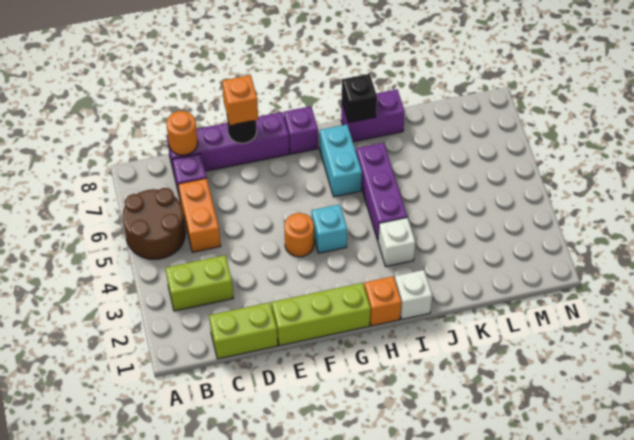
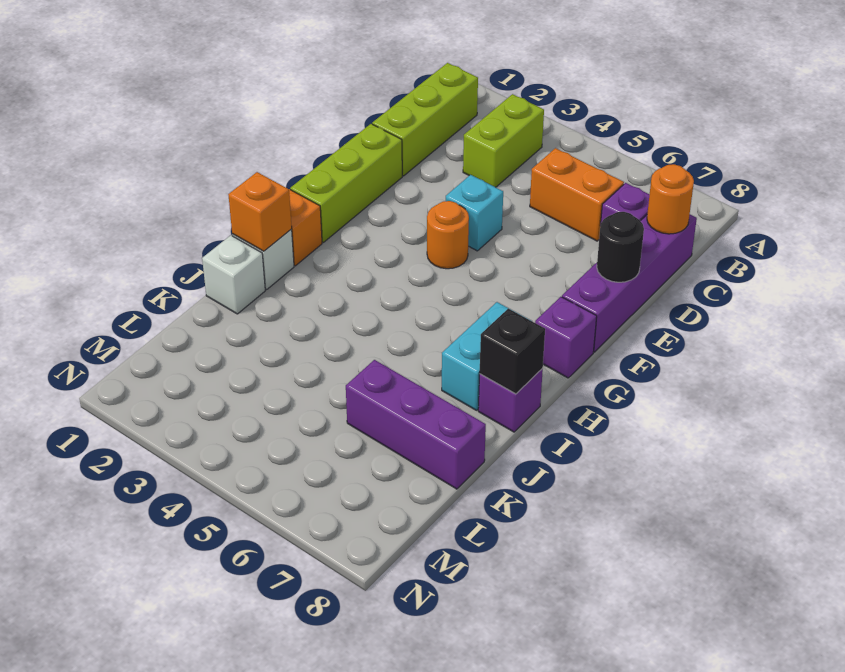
brown round brick A5:B6 level 1 -> none
lime brick C1:D1 level 1 -> lime brick B1:D1 level 1
orange brick E8 level 3 -> orange brick I1 level 2
cyan brick G4 level 1 -> cyan brick E4 level 1
cyan brick H6:H7 level 1 -> cyan brick H7:I7 level 1
white brick I3 level 1 -> white brick J1 level 1
purple brick I4:I6 level 1 -> purple brick K6:K8 level 1
purple brick I8:J8 level 1 -> purple brick I8 level 1

